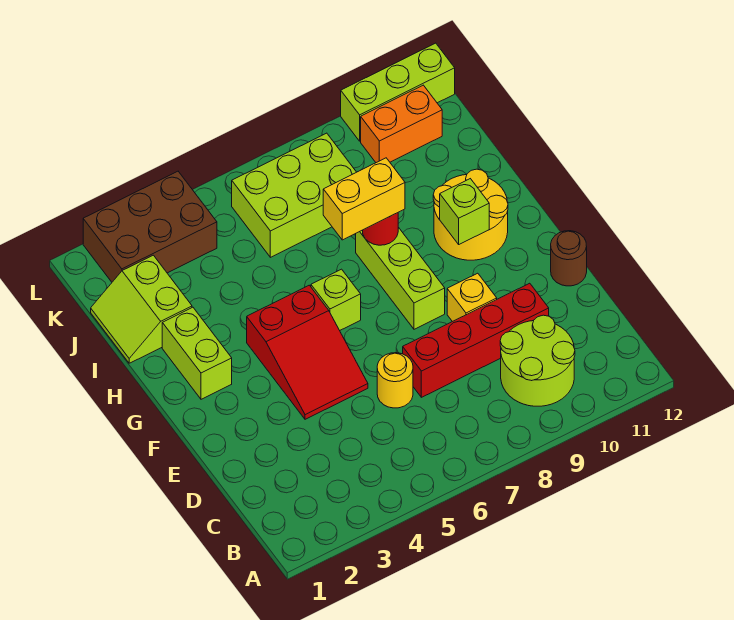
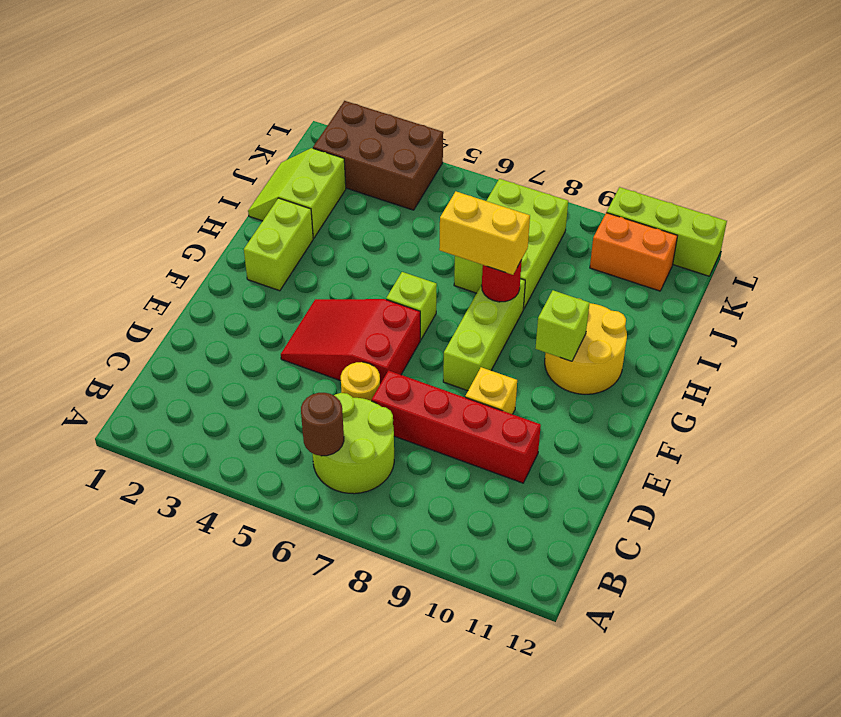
lime round brick B9:C10 level 1 -> lime round brick B6:C7 level 1
red slope E4:G5 level 1 top G -> red slope E4:F6 level 1 top 6
brown round brick E12 level 1 -> brown round brick B6 level 2
lime brick J6:K8 level 1 -> lime brick I7:K8 level 1

